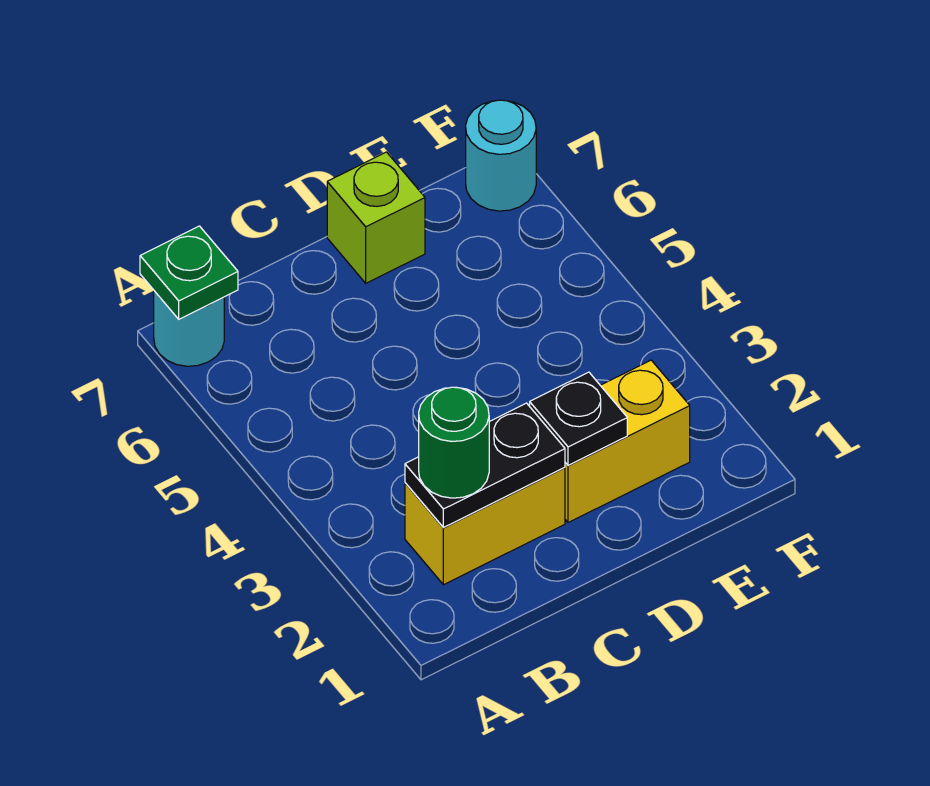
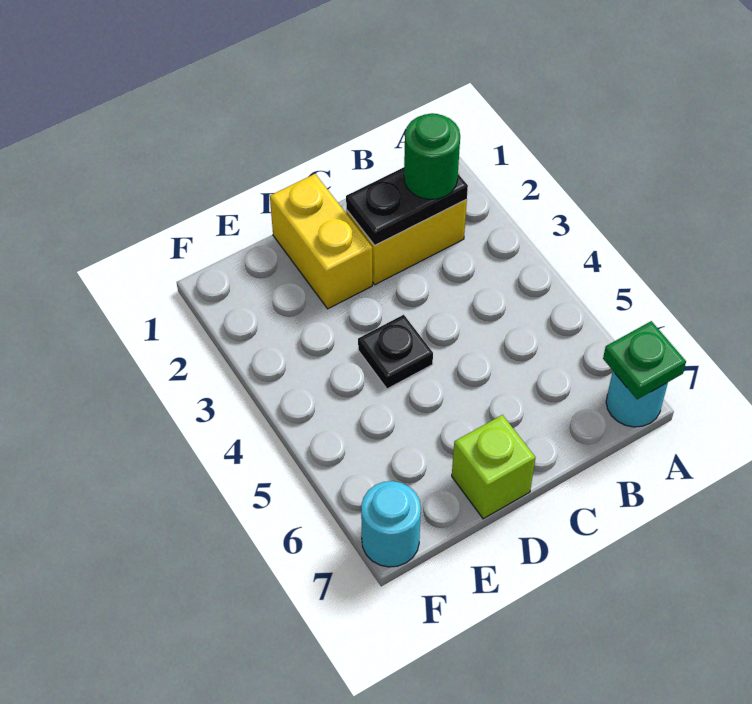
yellow brick D2:E2 level 1 -> yellow brick D1:D2 level 1
black plate D2 level 2 -> black plate D4 level 1

